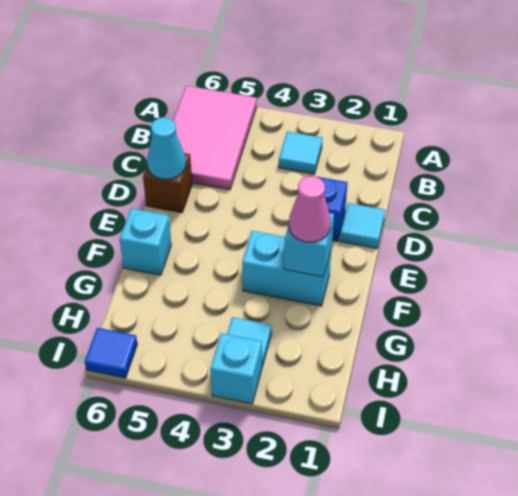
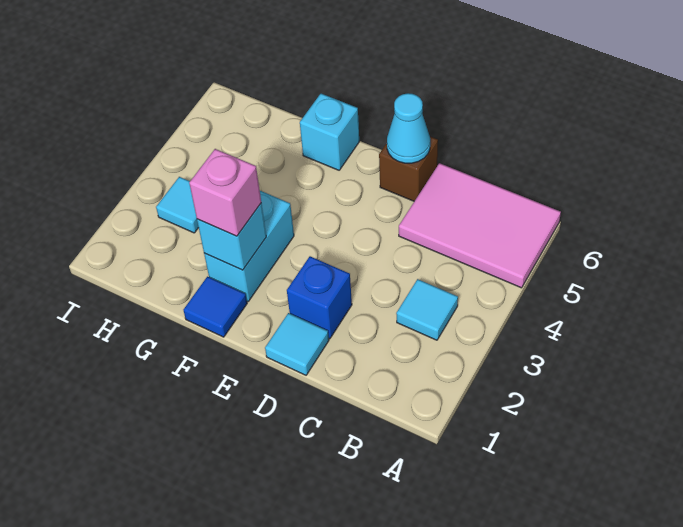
pink cone F2 level 3 -> pink brick F2 level 3
cyan brick I3 level 1 -> none
blue tile I6 level 1 -> blue tile F1 level 1

